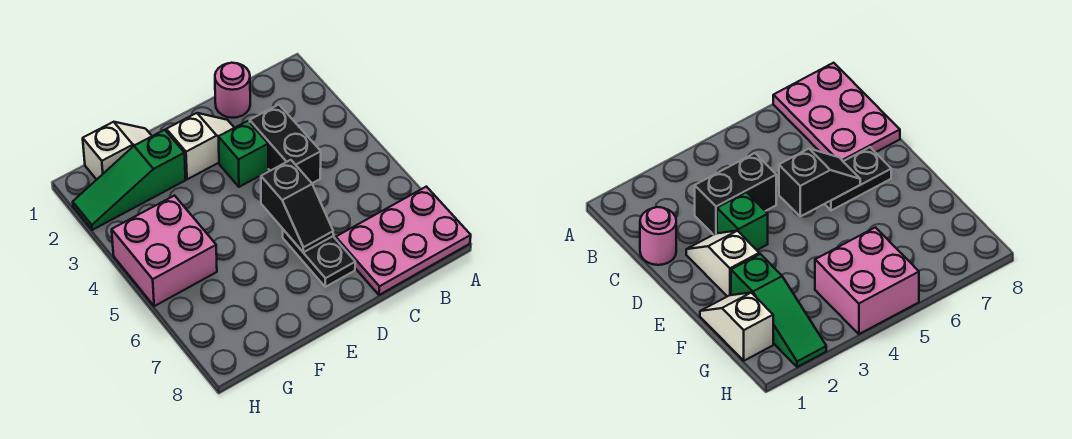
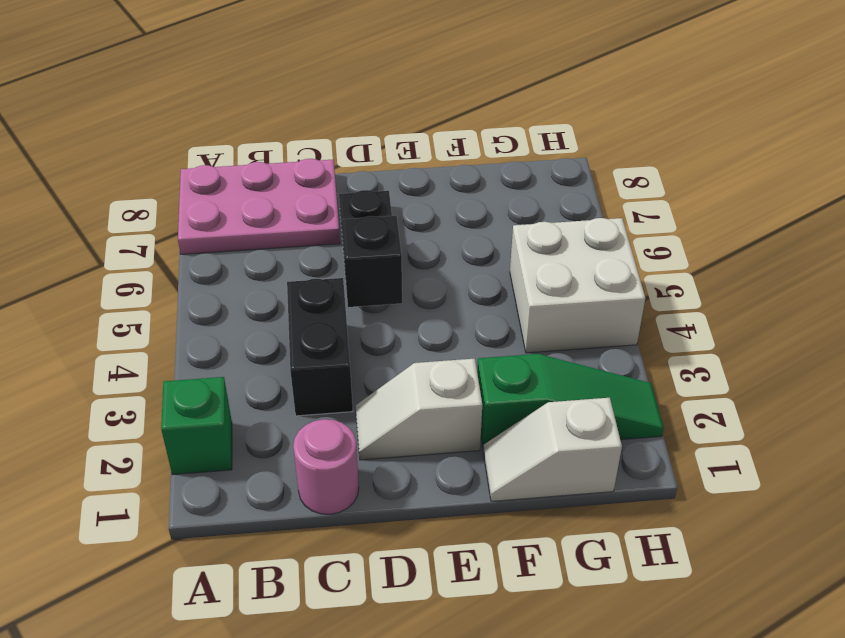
green brick D3 level 1 -> green brick A2 level 1
pink brick G4:H5 level 1 -> white brick G4:H5 level 1

